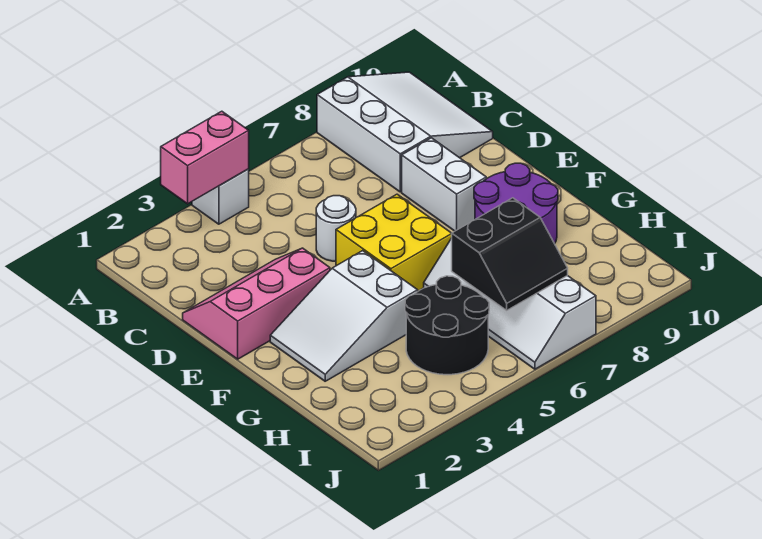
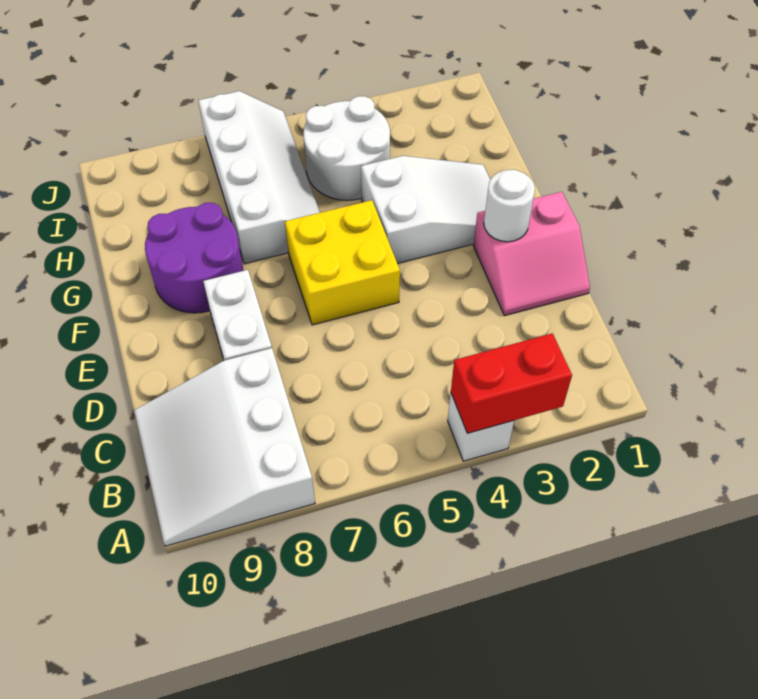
pink brick A3:A4 level 2 -> red brick A3:A4 level 2
pink slope D1:E3 level 1 top E -> pink slope D1:E2 level 1 top E
white round brick D5 level 1 -> white round brick E2 level 2
black round brick H4:I5 level 1 -> white round brick H4:I5 level 1
black slope H6:I7 level 2 top H -> none

